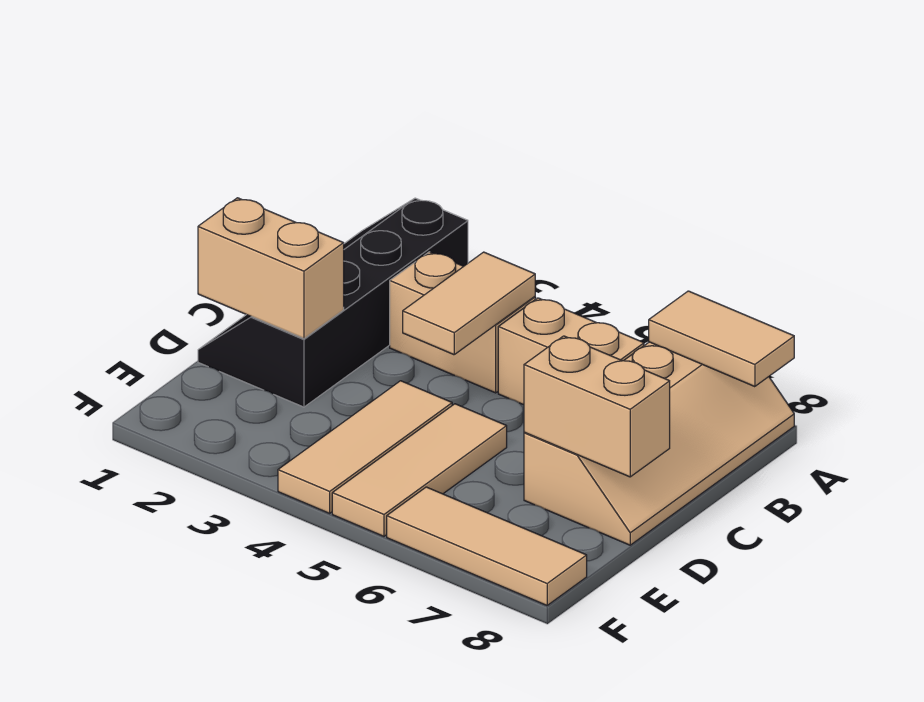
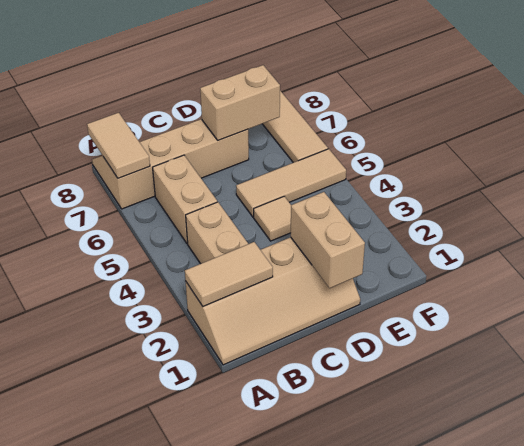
black slope A1:D2 level 1 top 2 -> tan slope A1:D2 level 1 top 2
tan tile B4:C4 level 2 -> tan tile A2:B2 level 2
tan tile D4:F4 level 1 -> tan tile D4 level 1
tan brick D7:D8 level 2 -> tan brick D7:E7 level 2

